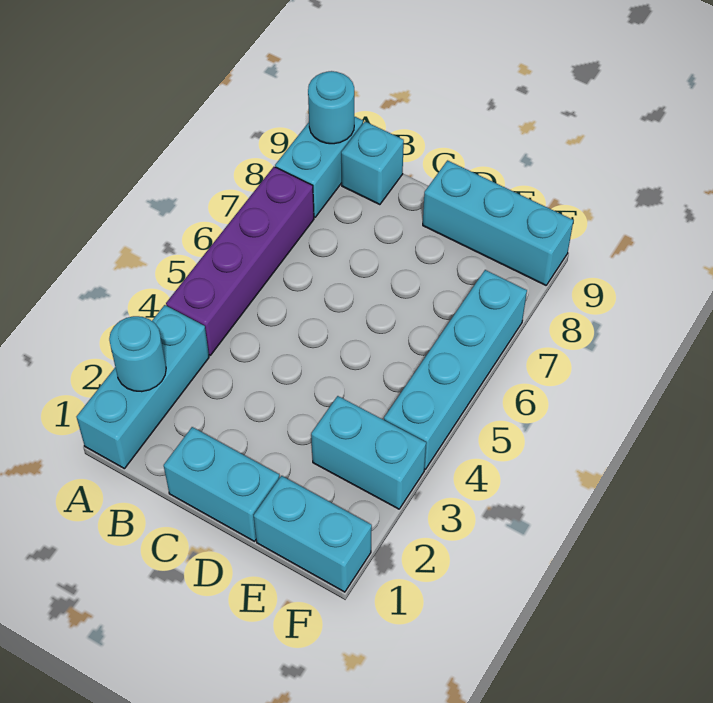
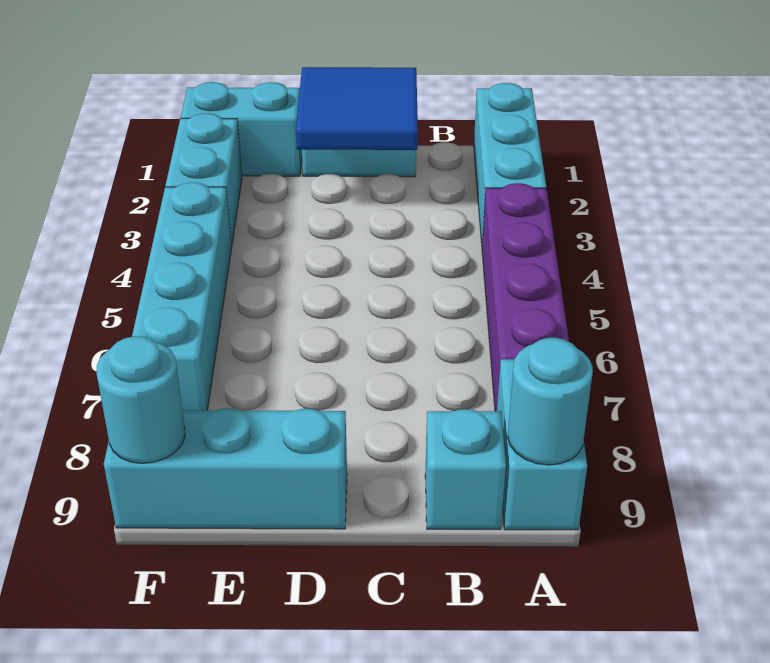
cyan round brick A2 level 2 -> cyan round brick F9 level 2
none -> blue tile C1:D2 level 2
cyan brick E3:F3 level 1 -> cyan brick F2:F3 level 1

